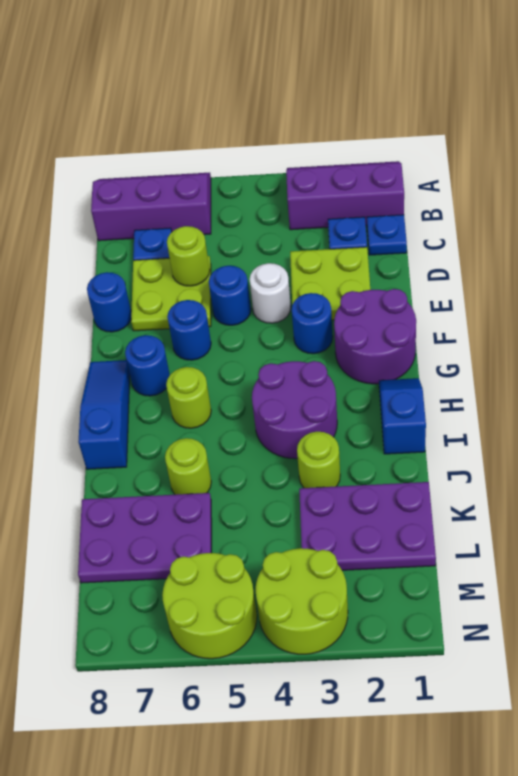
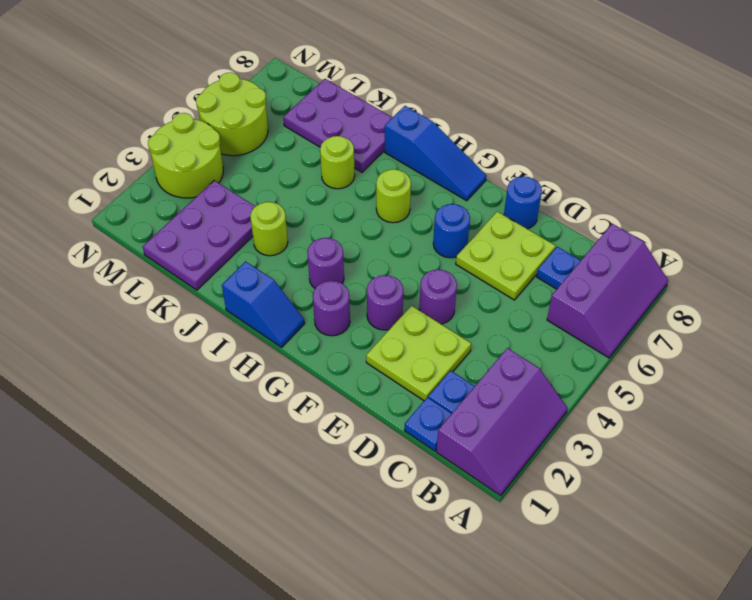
lime round brick D6 level 2 -> none
white round brick E4 level 1 -> purple round brick E4 level 1
blue round brick E5 level 1 -> none
purple round brick F1:G2 level 1 -> purple round brick G2 level 1
blue round brick F3 level 1 -> purple round brick F3 level 1
blue round brick G7 level 1 -> none
purple round brick H3:I4 level 1 -> purple round brick H3 level 1
purple plate K6:L8 level 1 -> purple plate J7:L8 level 1

